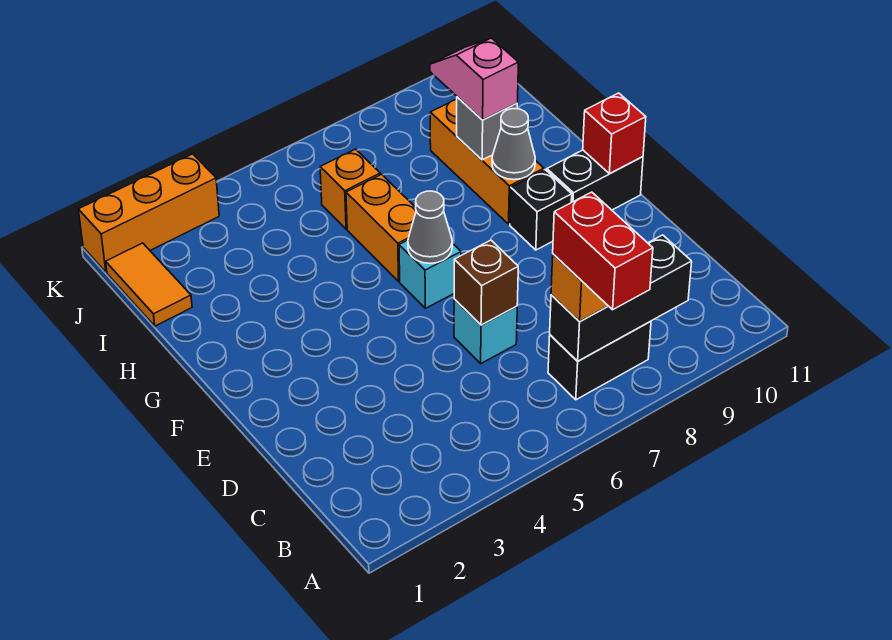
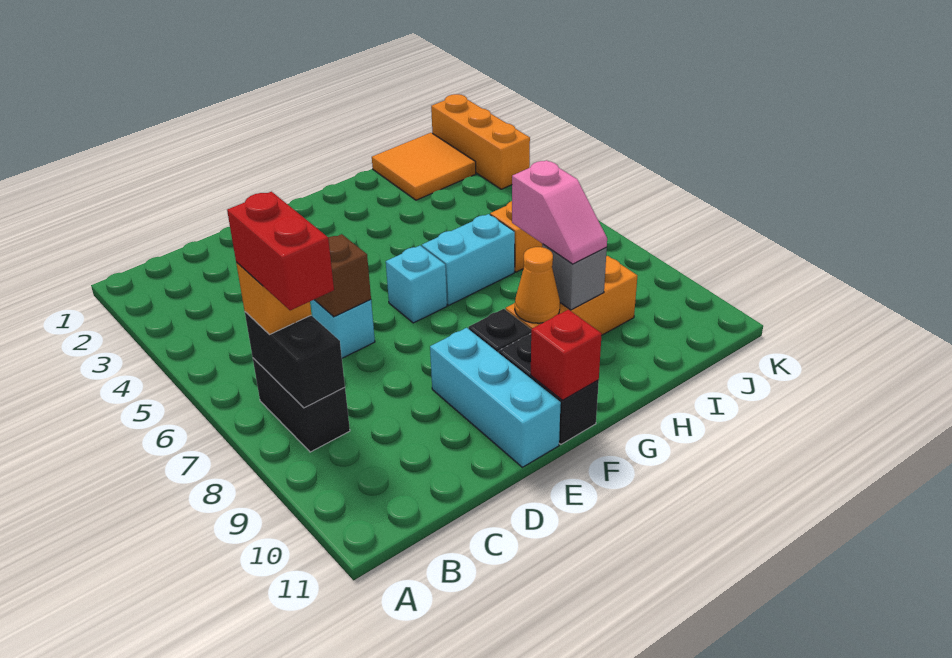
red brick A7:B7 level 4 -> red brick B7:B8 level 4
black brick B7:B9 level 2 -> black brick B7:B8 level 2
none -> cyan brick E9:E11 level 1
grey cone F6 level 2 -> none
orange brick G6:H6 level 1 -> cyan brick G6:H6 level 1
grey cone G9 level 2 -> orange cone G9 level 2
pink slope H9:I9 level 3 top H -> pink slope H8:H9 level 3 top 8
orange tile I1:J1 level 1 -> orange tile I1:J2 level 1

